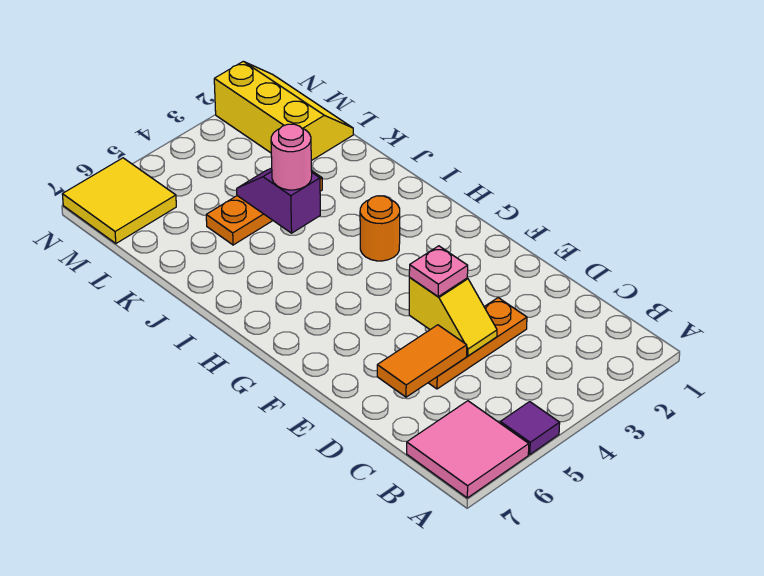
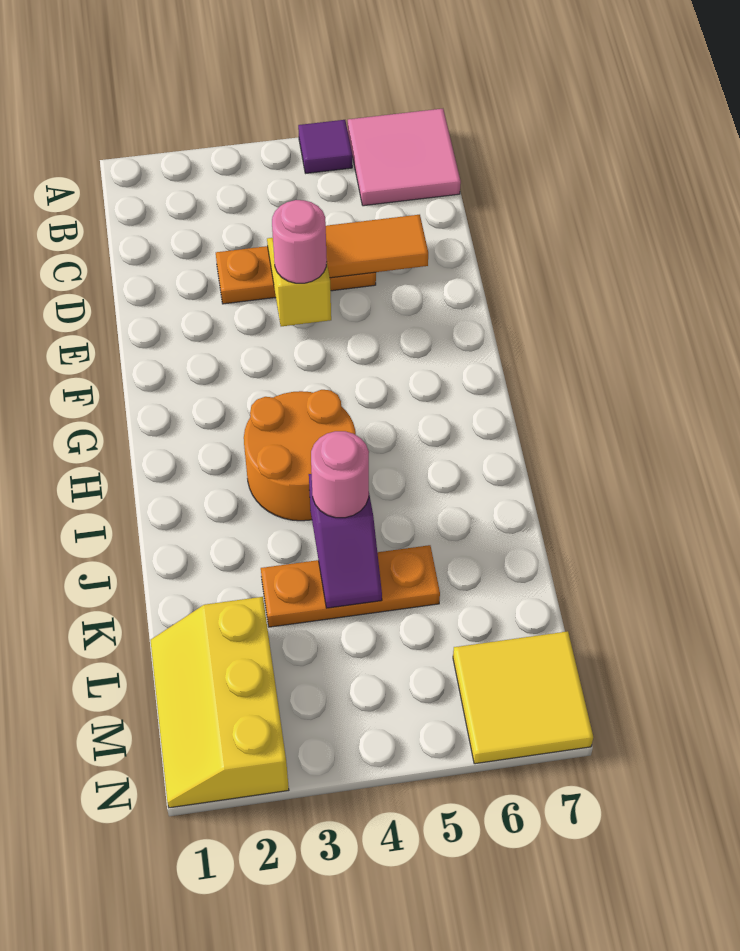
pink plate E4 level 3 -> pink round brick E4 level 3
orange round brick H3 level 1 -> orange round brick H3:I4 level 1

